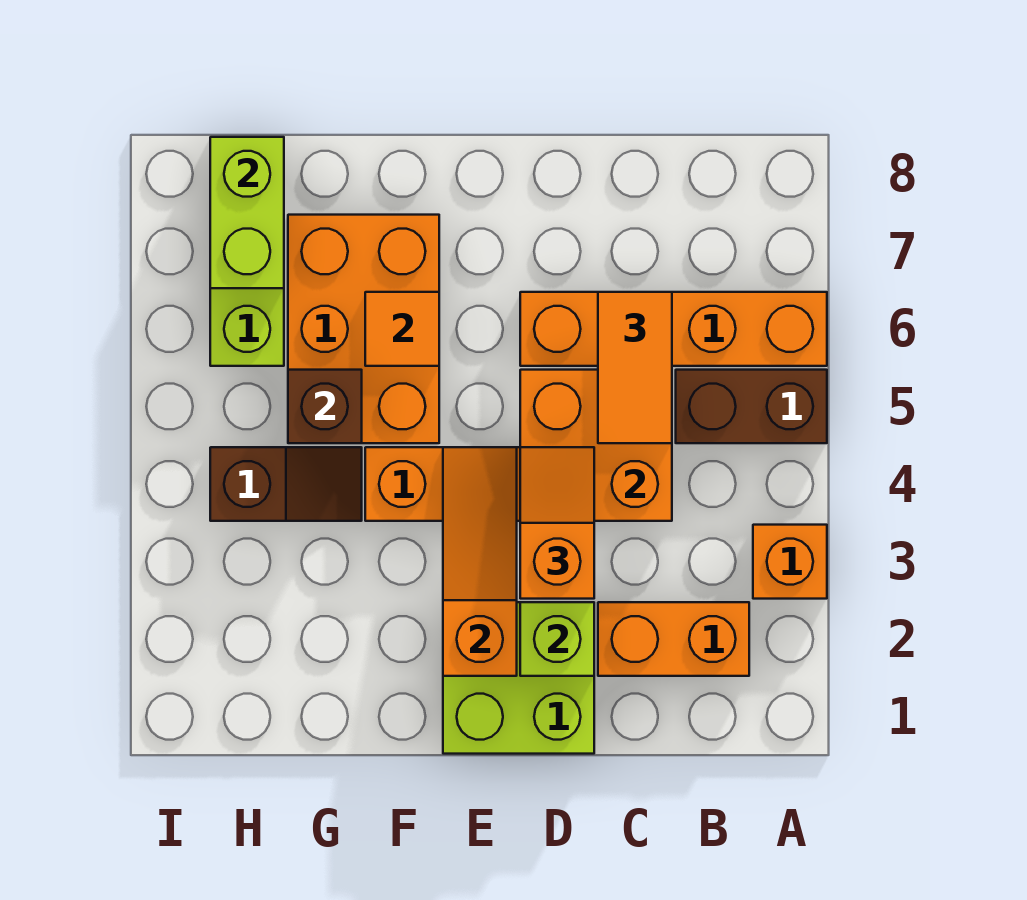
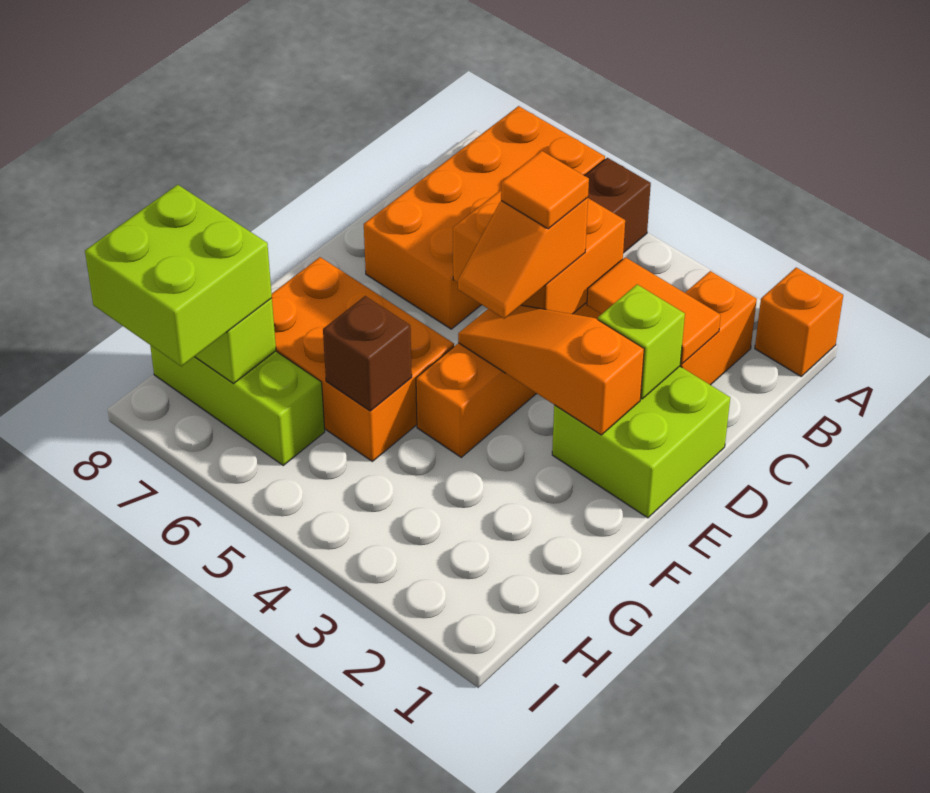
orange brick A3 level 1 -> orange brick A1 level 1
orange brick A6:D6 level 1 -> orange brick A6:D7 level 1
orange tile C5:C6 level 3 -> orange tile C2:C3 level 2
orange slope D3:D4 level 3 top 3 -> orange slope D4:E4 level 3 top D
orange tile F6 level 2 -> orange tile D4 level 4
brown slope G4:H4 level 1 top H -> none
none -> lime brick H7:I8 level 3

